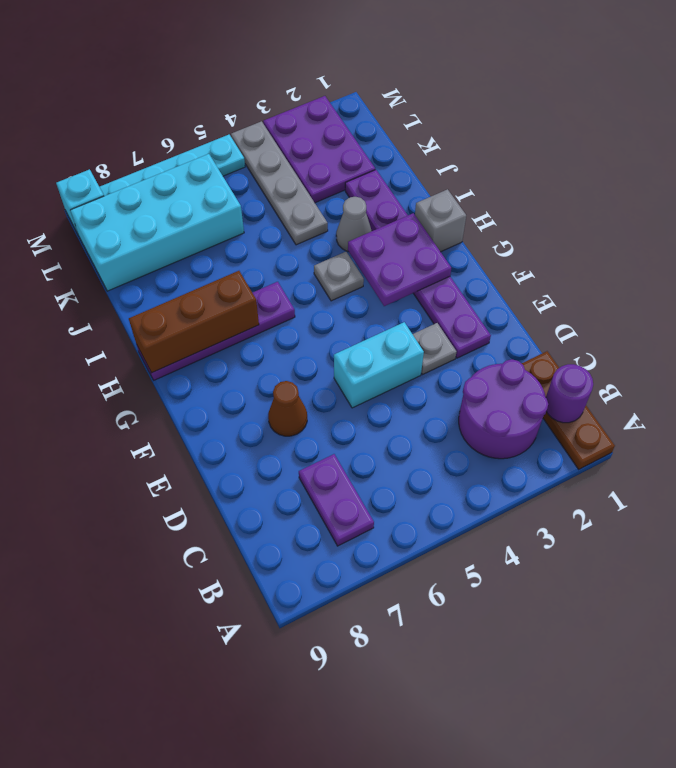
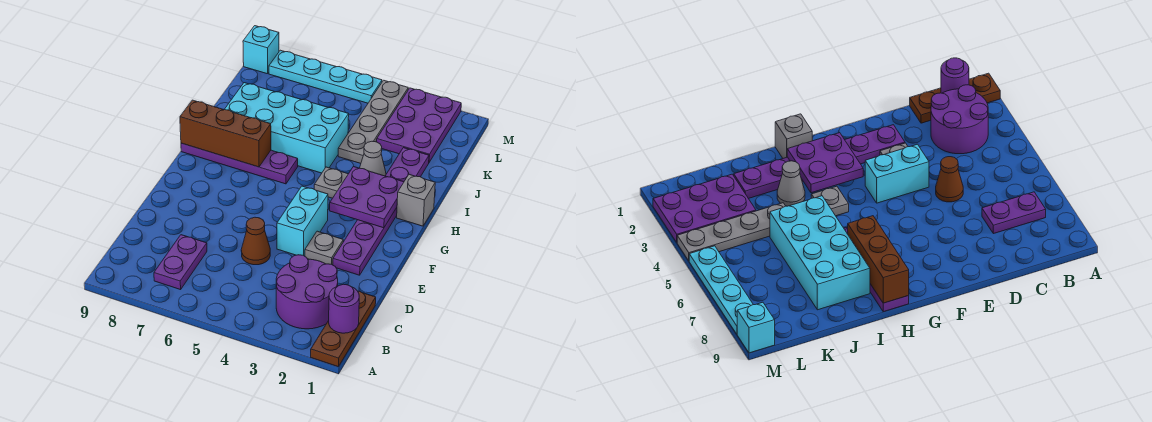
cyan brick E4:E5 level 1 -> cyan brick E4:F4 level 1
brown cone E7 level 1 -> brown cone D5 level 1
cyan brick K6:L9 level 1 -> cyan brick I5:J8 level 1

